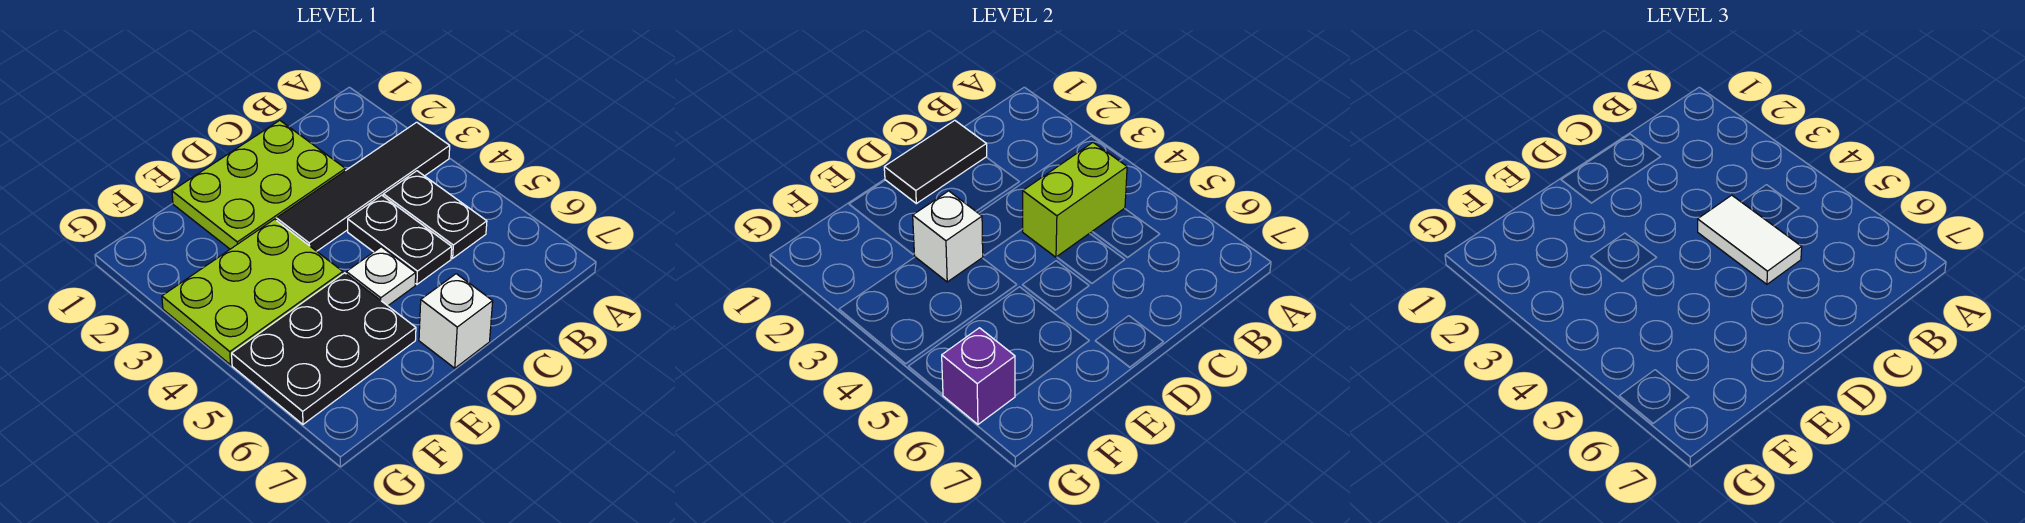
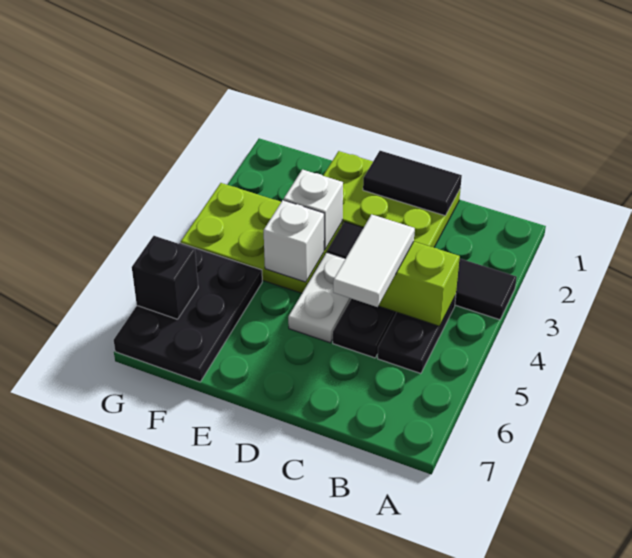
white plate D5 level 1 -> white plate D4:D5 level 1
white brick D7 level 1 -> white brick E4 level 2
black plate E5:G6 level 1 -> black plate F5:G7 level 1
purple brick G6 level 2 -> black brick G6 level 2

